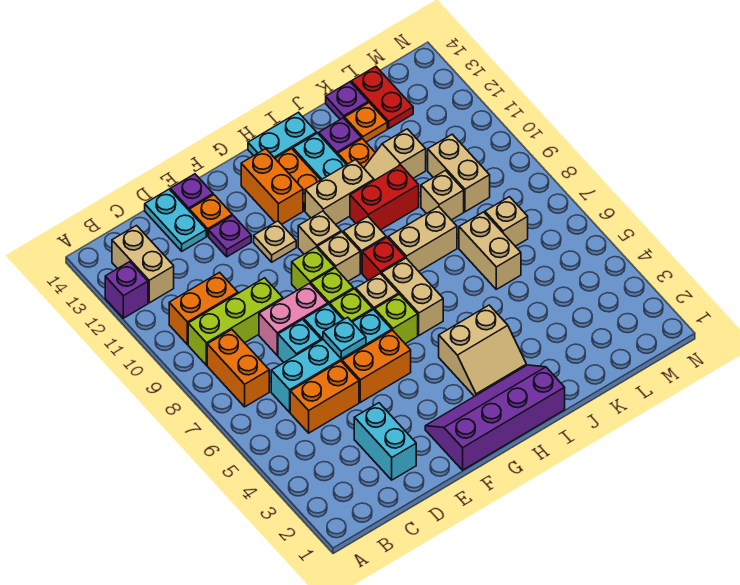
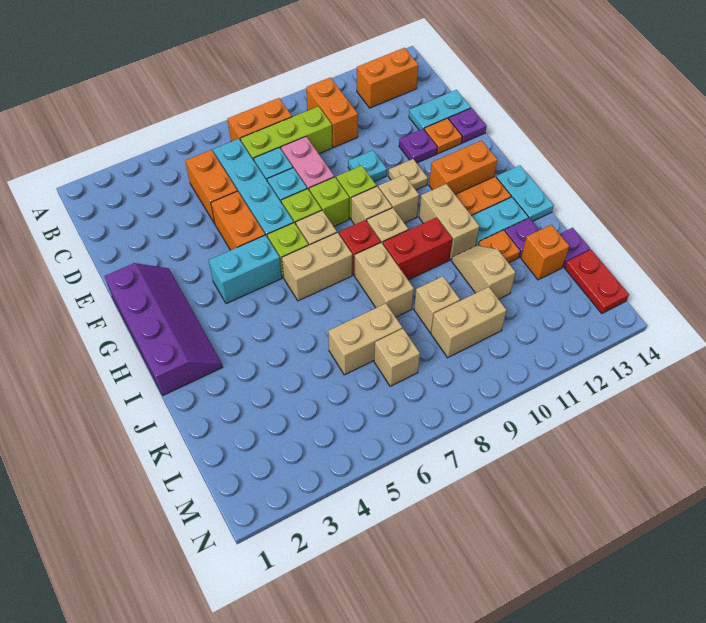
purple brick A12 level 1 -> none
lime brick B9:D9 level 1 -> lime brick C7:C9 level 1
tan brick B12:B13 level 1 -> orange brick B12:B13 level 1
cyan brick D2:D3 level 1 -> cyan brick G4:G5 level 1
cyan plate E6 level 2 -> cyan plate E10 level 1
tan slope H3:I4 level 1 top 4 -> none
red brick I10:J10 level 1 -> red brick I9:I10 level 1
orange plate K13 level 1 -> orange brick K13 level 1
red plate L13:L14 level 1 -> red plate L14:M14 level 1

